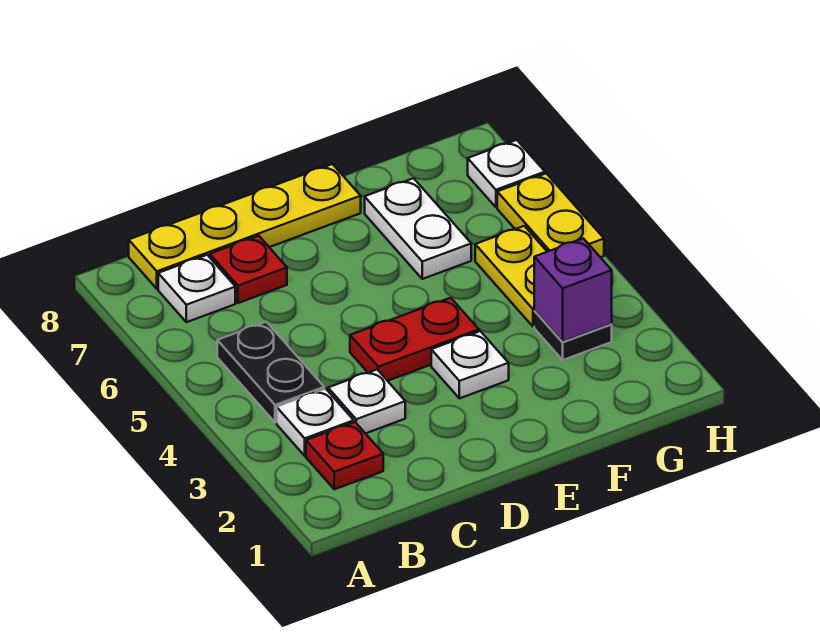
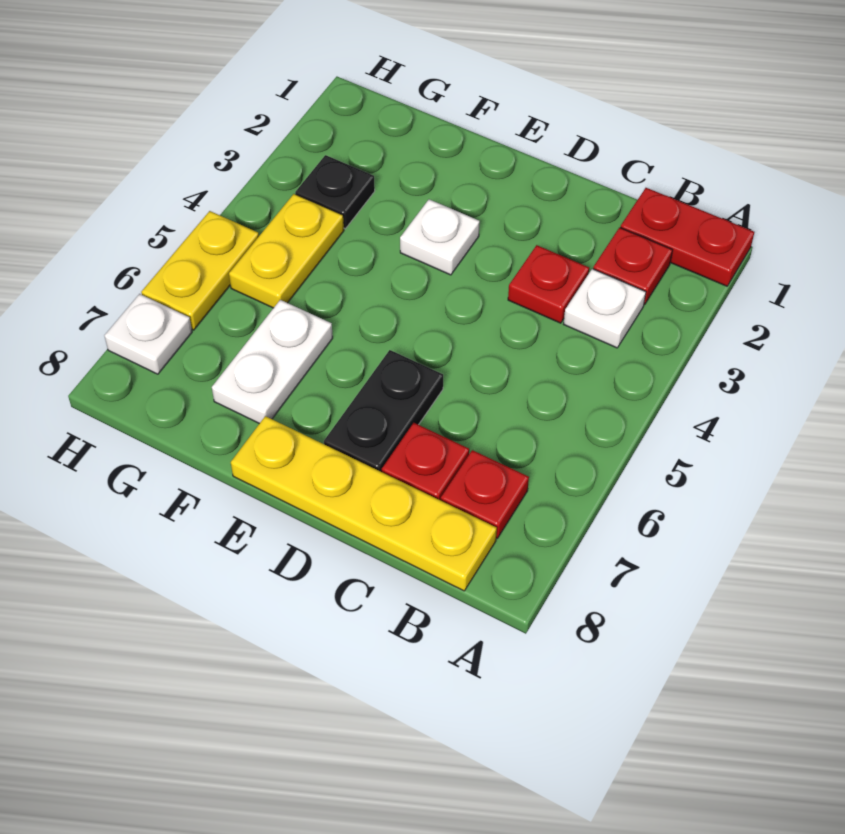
black plate B4:B5 level 1 -> black plate D6:D7 level 1
white plate B7 level 1 -> red plate B7 level 1
white plate C3 level 1 -> red plate C3 level 1
red plate D4:E4 level 1 -> red plate A1:B1 level 1
purple brick G3 level 2 -> none

